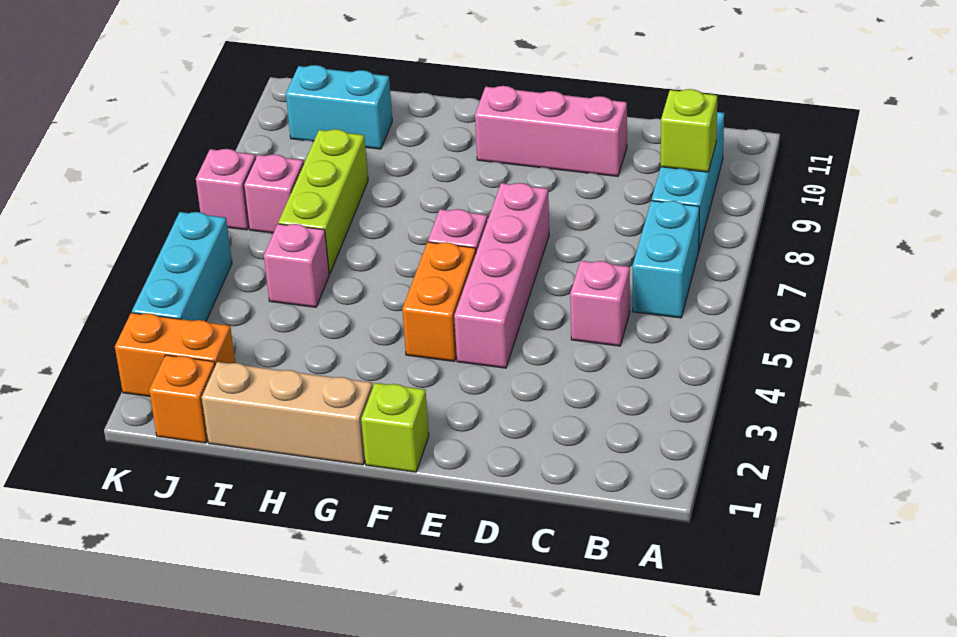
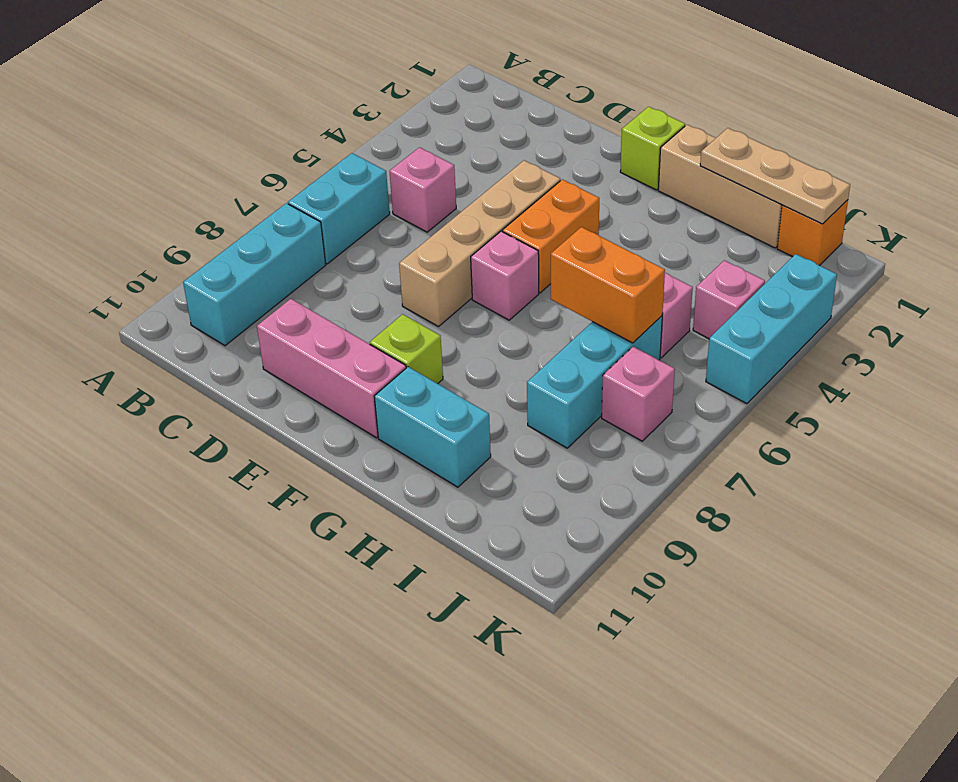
lime brick B9 level 2 -> lime brick F9 level 1
pink brick E4:E7 level 1 -> tan brick E4:E7 level 1
none -> tan plate H1:J1 level 2
lime brick I6:I8 level 1 -> cyan brick I6:I8 level 1
cyan brick I10:J10 level 1 -> cyan brick G10:H10 level 1
orange brick J2:K2 level 1 -> orange brick H6:I6 level 2
pink brick K7 level 1 -> pink brick J4 level 1

